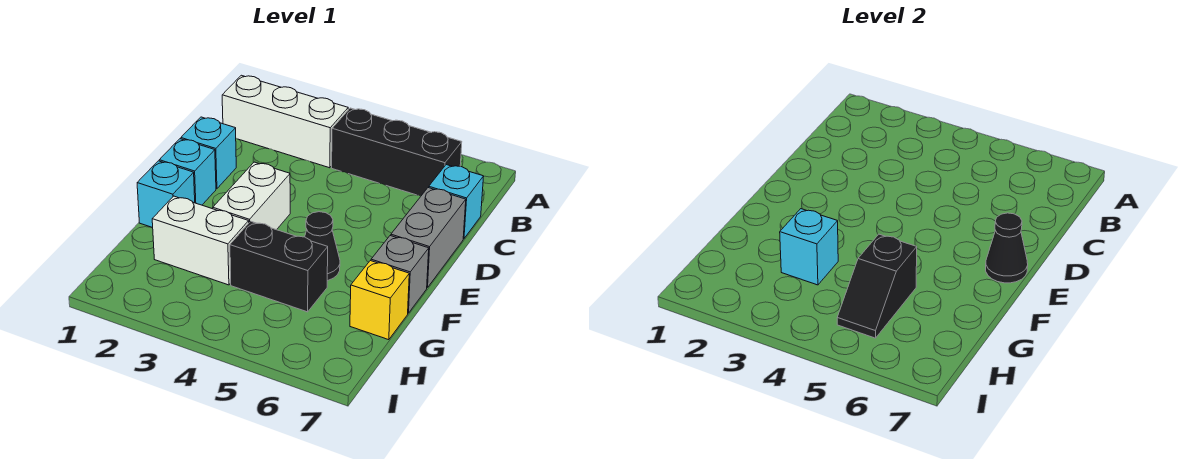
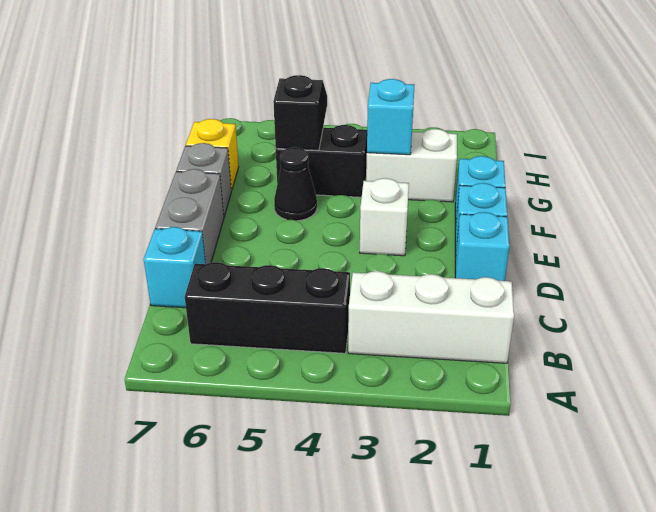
white brick E3:F3 level 1 -> white brick E3 level 1
black cone E7 level 2 -> none

